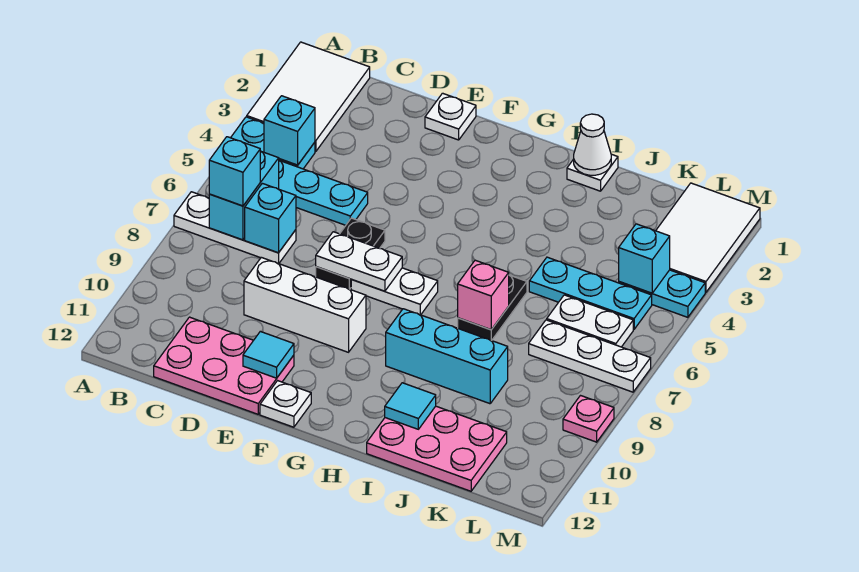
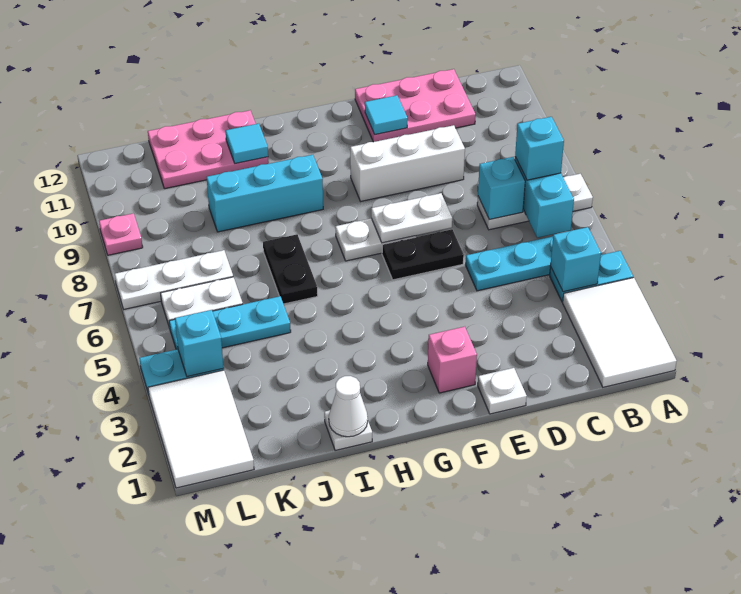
black plate E6:E7 level 1 -> black plate E6:F6 level 1
white plate F12 level 1 -> none
pink brick I7 level 2 -> pink brick F2 level 1

